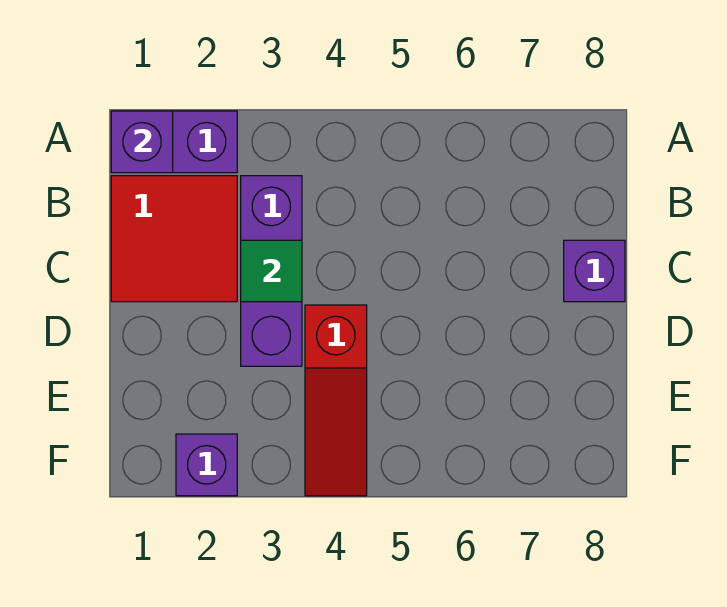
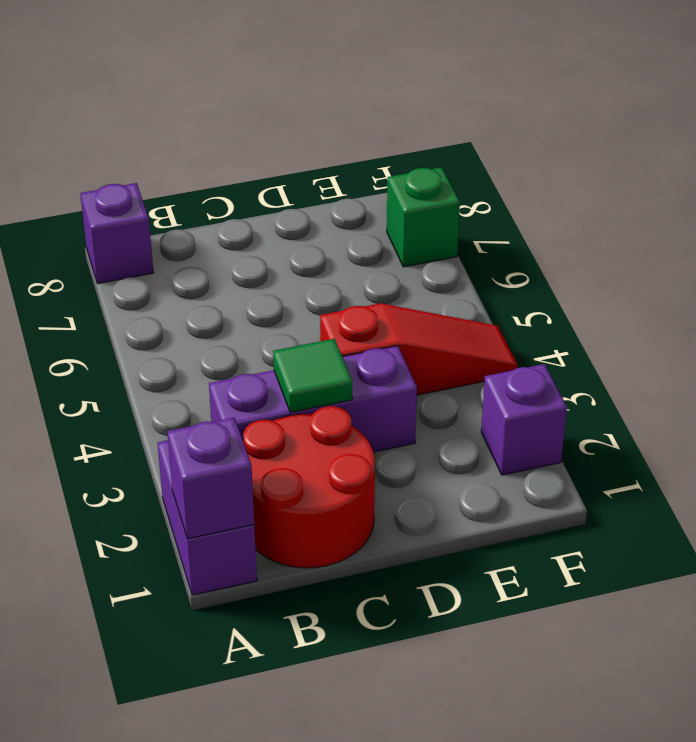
red tile B1:C2 level 1 -> red round brick B1:C2 level 1
purple brick C8 level 1 -> purple brick A8 level 1
none -> green brick F7 level 1

